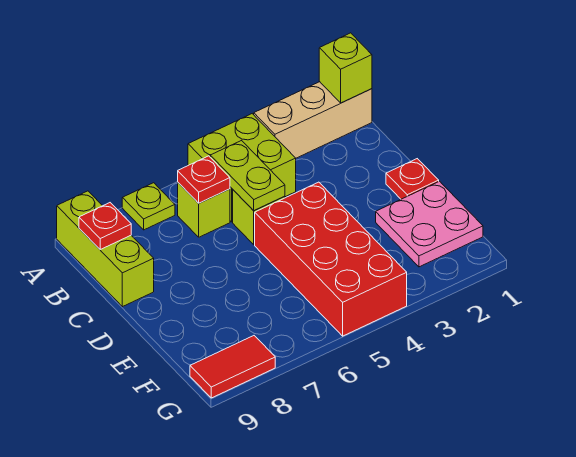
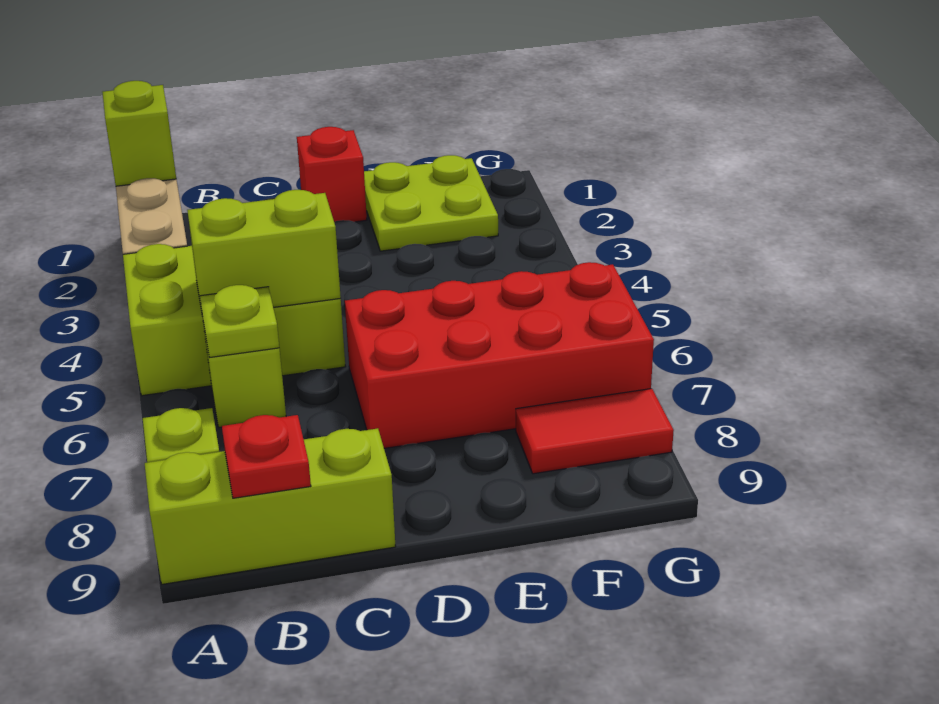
lime plate B5:C5 level 2 -> lime brick B5:C5 level 2
red plate B6 level 2 -> lime plate B6 level 2
red plate D1 level 1 -> red brick D1 level 1
red brick D4:G5 level 1 -> red brick D6:G7 level 1
pink plate E1:F2 level 1 -> lime plate E1:F2 level 1
red tile G8:G9 level 1 -> red tile F8:G8 level 1

